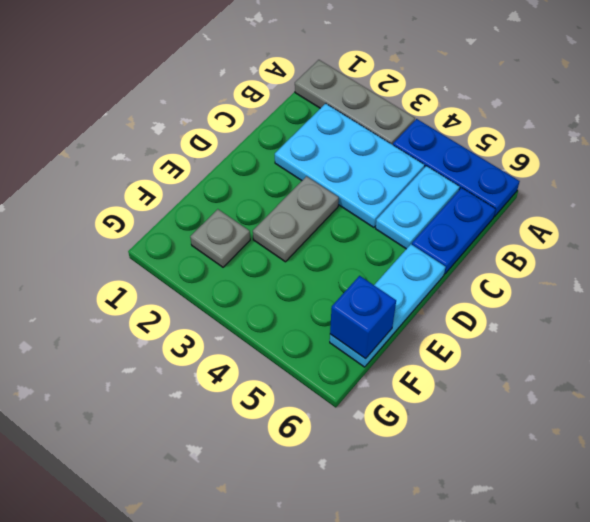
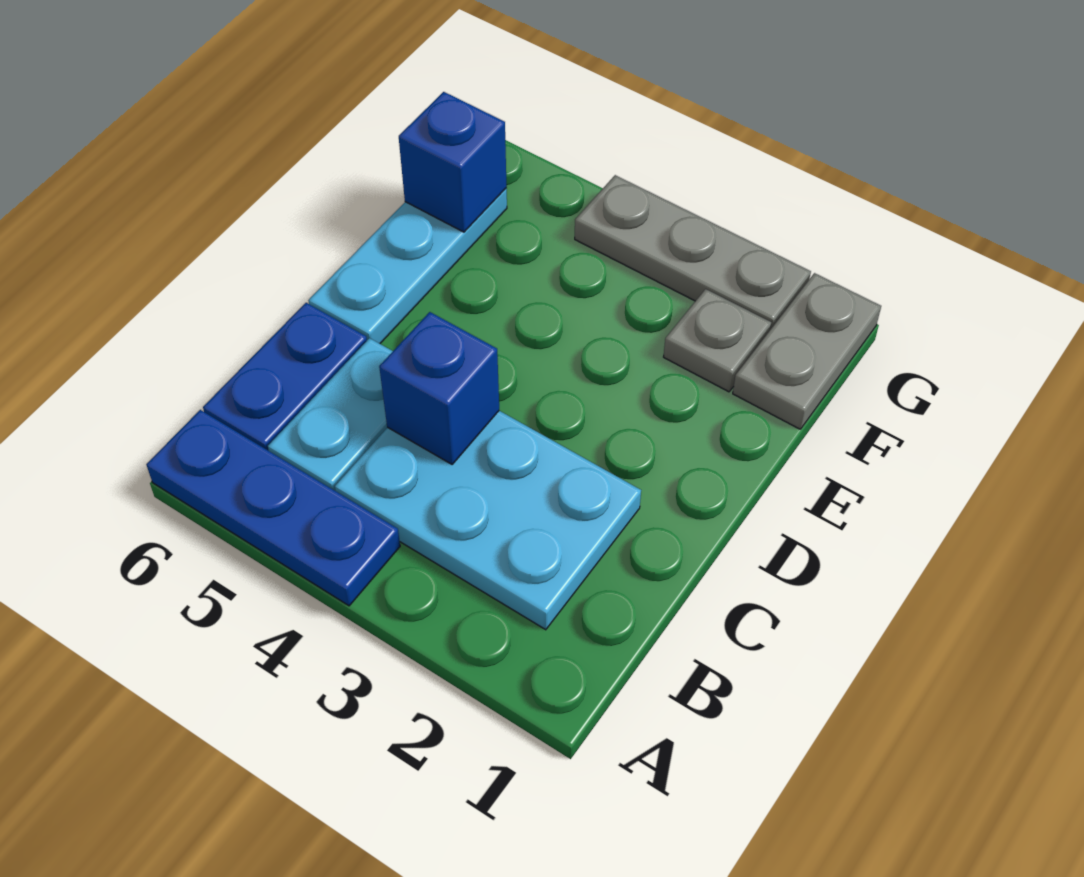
grey plate A1:A3 level 1 -> grey plate G2:G4 level 1
none -> blue brick C4 level 2
grey plate D3:E3 level 1 -> grey plate F1:G1 level 1

